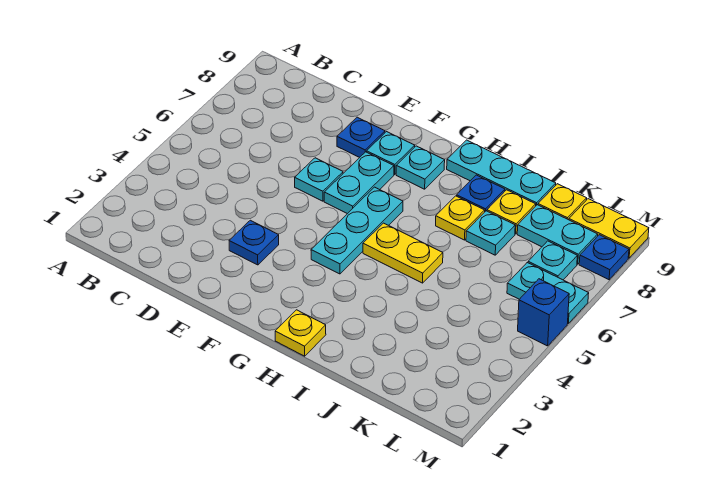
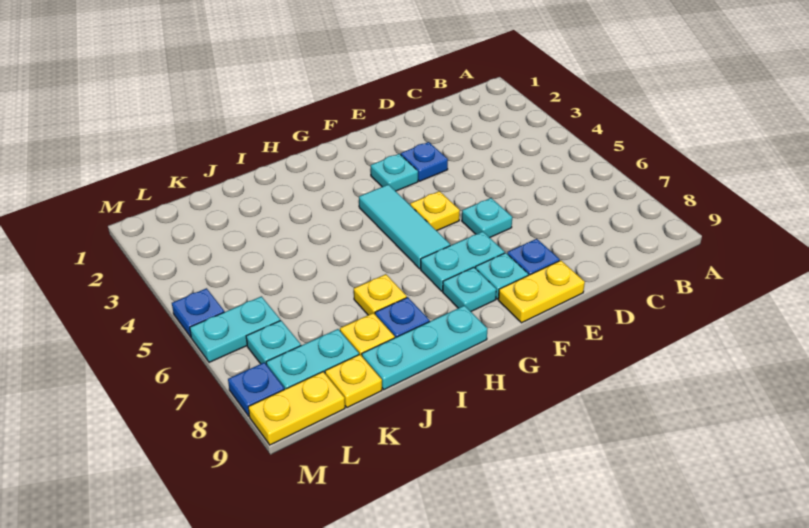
cyan plate F6:F7 level 1 -> cyan plate F7:G7 level 1
cyan plate G4:G6 level 1 -> cyan tile G4:G6 level 1
yellow plate H1 level 1 -> yellow plate F5 level 1
yellow plate H5:I5 level 1 -> yellow plate E9:F9 level 1
cyan plate J7 level 1 -> cyan plate F3 level 1
blue brick M5 level 1 -> blue plate M5 level 1

